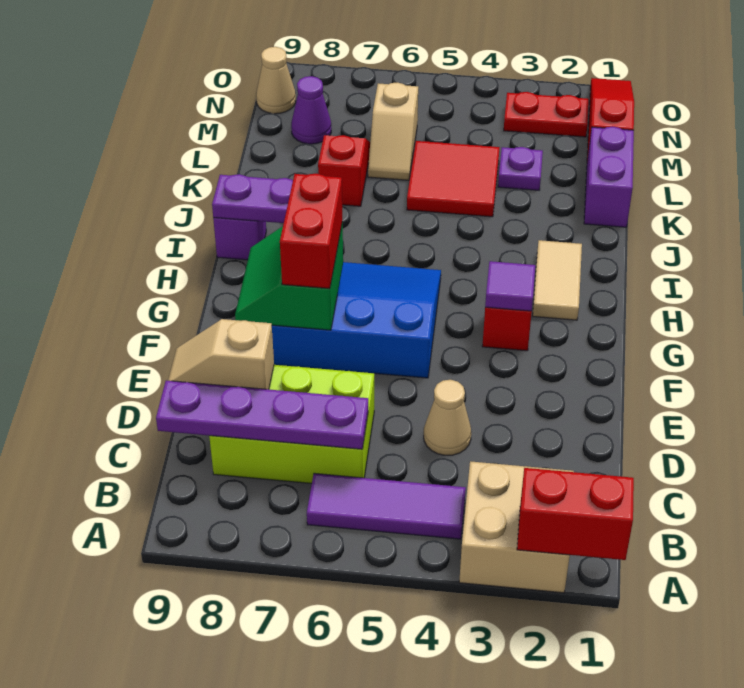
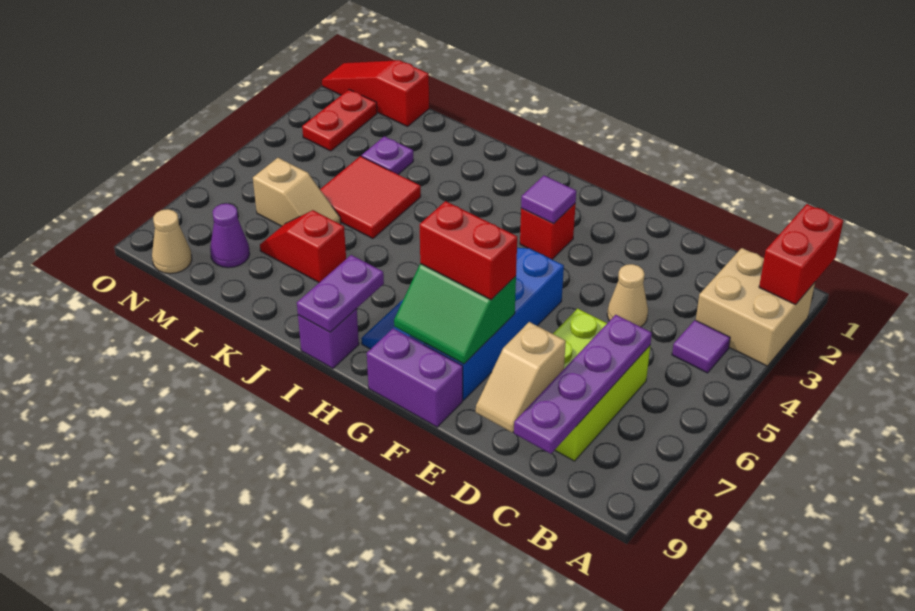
purple tile B4:B6 level 1 -> purple tile B4 level 1
tan tile H2:I2 level 1 -> none
purple brick K1:L1 level 1 -> purple brick F9:G9 level 1

